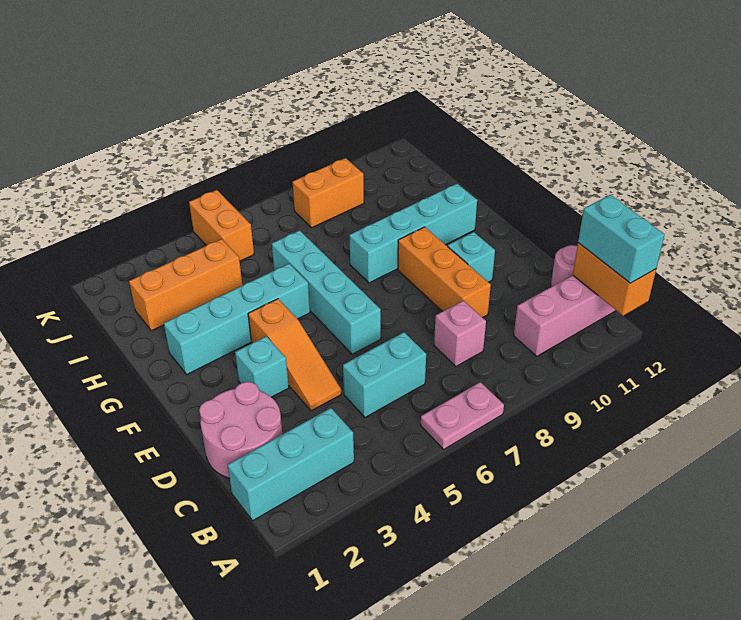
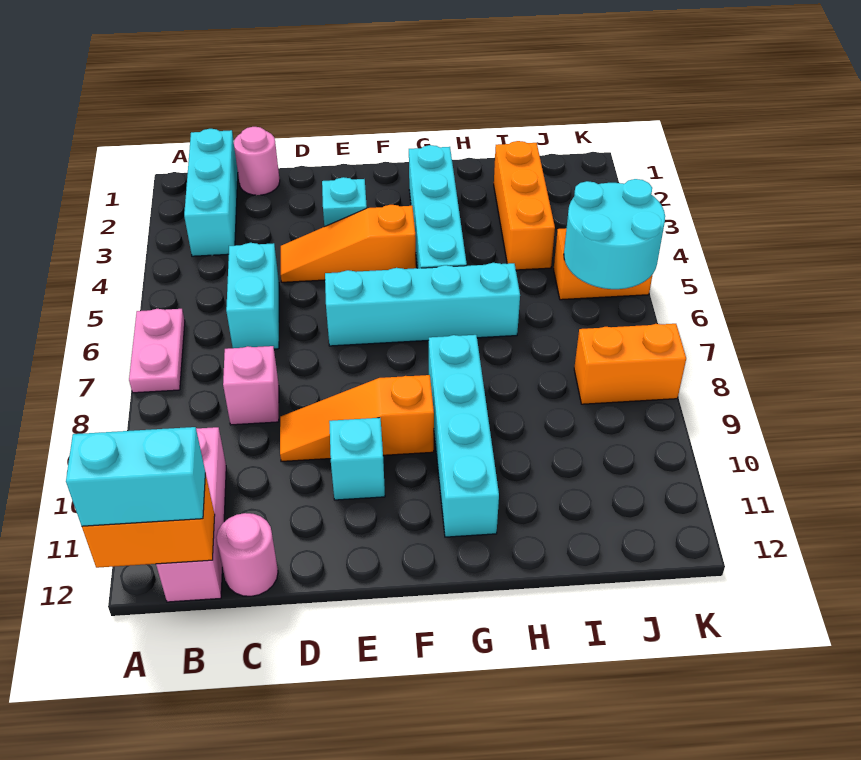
pink round brick C1:D2 level 1 -> pink round brick C1 level 1
orange brick D9:F9 level 1 -> orange slope D9:F9 level 1 top F
none -> cyan round brick J5:K6 level 2
orange brick J8:J9 level 1 -> orange brick J8:K8 level 1

